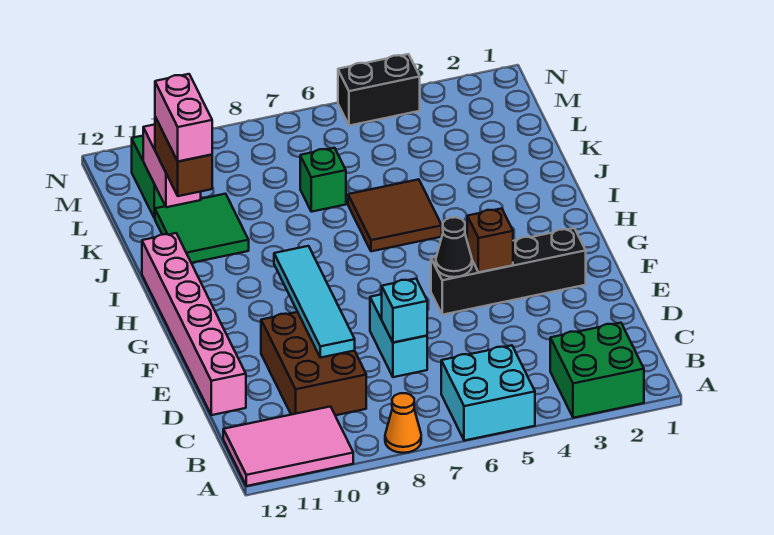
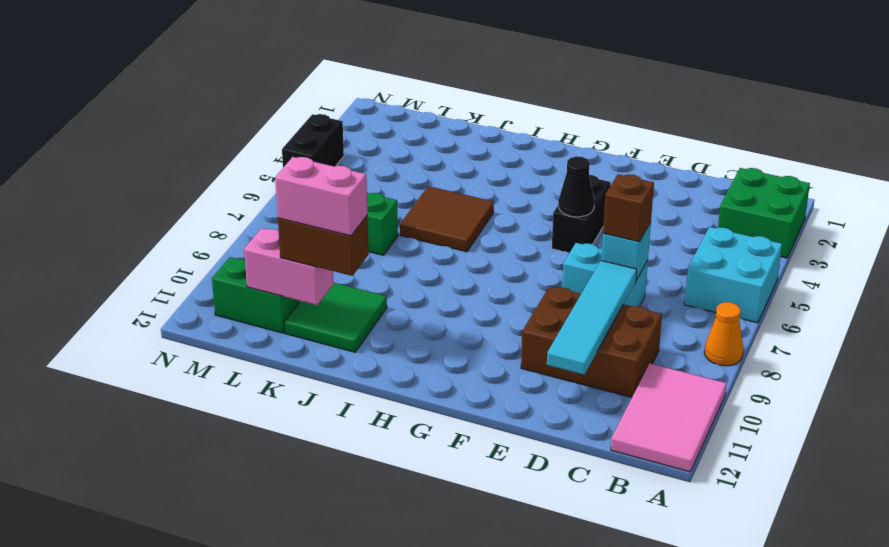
cyan tile D9:G9 level 2 -> cyan tile D8:D11 level 2
pink brick D12:I12 level 1 -> none
black brick F2:F5 level 1 -> black brick F4:F5 level 1
brown brick F4 level 2 -> brown brick D7 level 3

